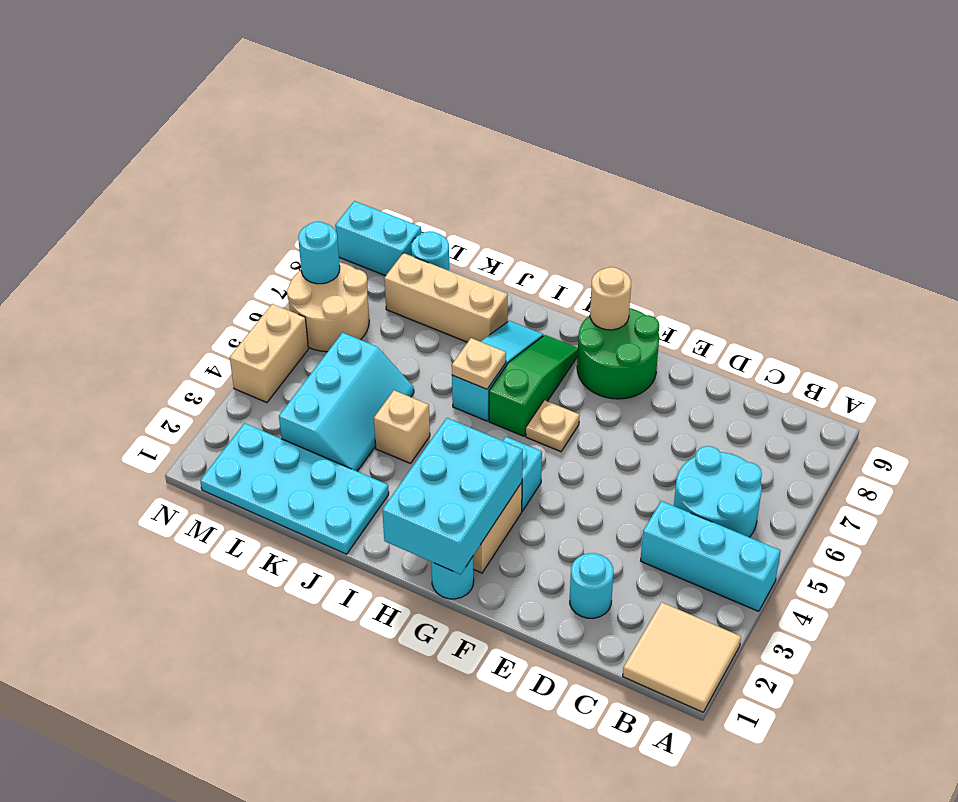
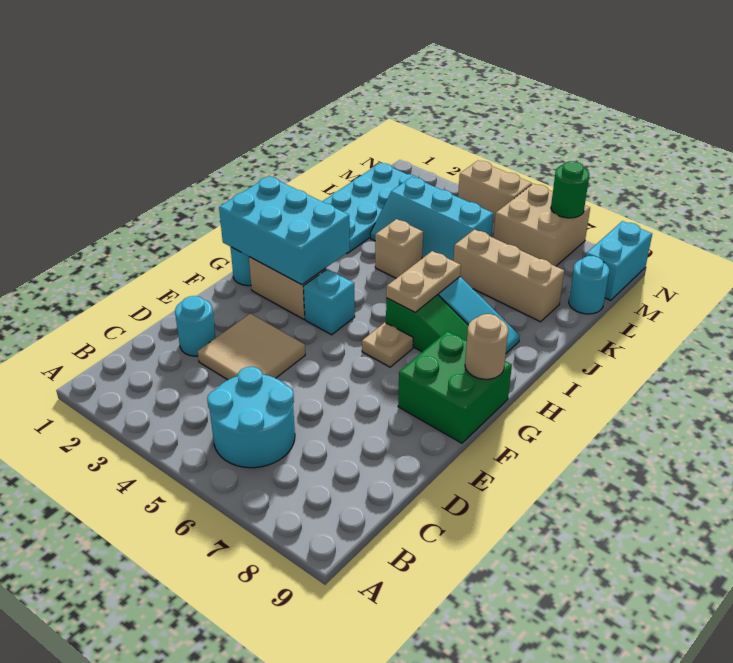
tan tile A1:B2 level 1 -> tan tile D3:E4 level 1
cyan brick A4:C4 level 1 -> none
green round brick F8:G9 level 1 -> green brick F8:G9 level 1
tan plate I6 level 2 -> tan plate H6:I6 level 2
tan brick J8:L8 level 1 -> tan brick K6:K8 level 1
tan round brick M6:N7 level 1 -> tan brick M6:N7 level 1
cyan round brick N7 level 2 -> green round brick N7 level 2

